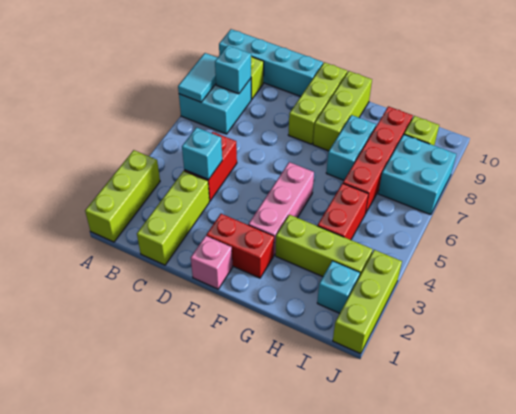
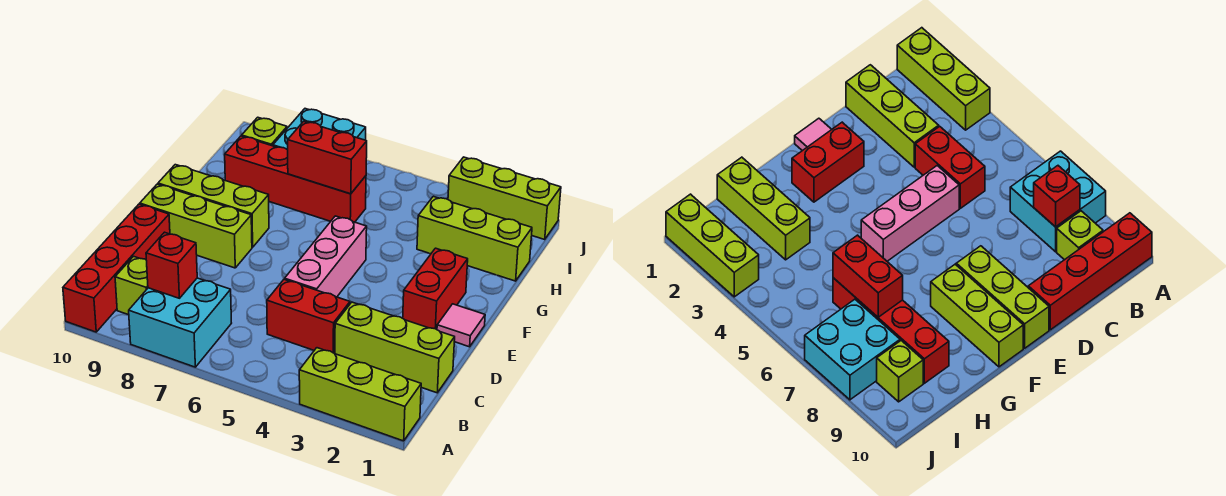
cyan tile A7:A8 level 2 -> none
cyan brick A10:D10 level 1 -> red brick A10:D10 level 1
cyan brick B8 level 2 -> red brick B8 level 2
cyan brick C4 level 2 -> none
pink brick E1 level 1 -> pink tile E1 level 1
pink brick F3:F5 level 1 -> pink brick D5:F5 level 1
lime brick G3:I3 level 1 -> lime brick H1:H3 level 1
cyan brick G7:G8 level 1 -> none
red brick H4:H5 level 1 -> red brick H6:H7 level 2
cyan brick I2 level 1 -> none

